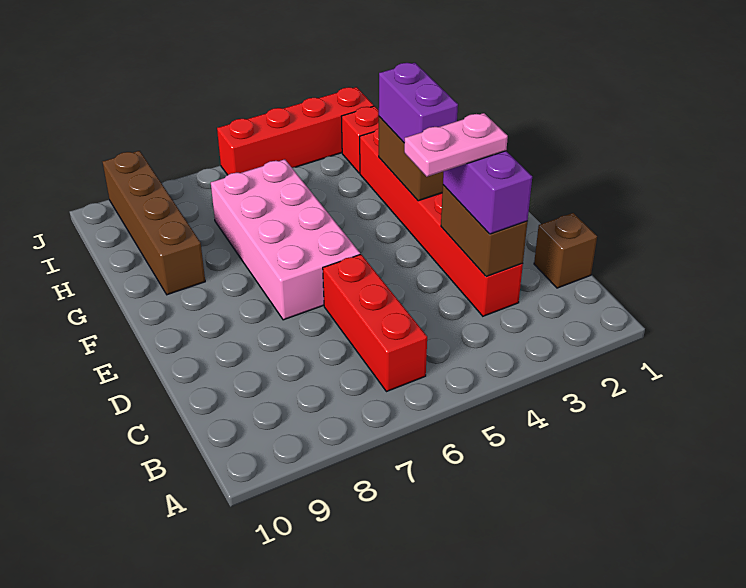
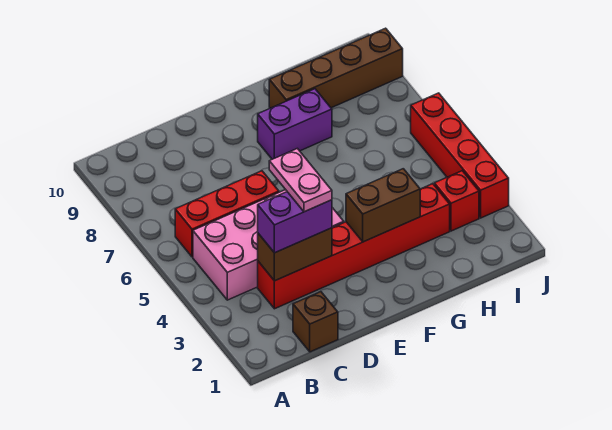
pink brick E6:H7 level 1 -> pink brick B4:E5 level 1
purple brick F3:G3 level 3 -> purple brick F8:G8 level 1

